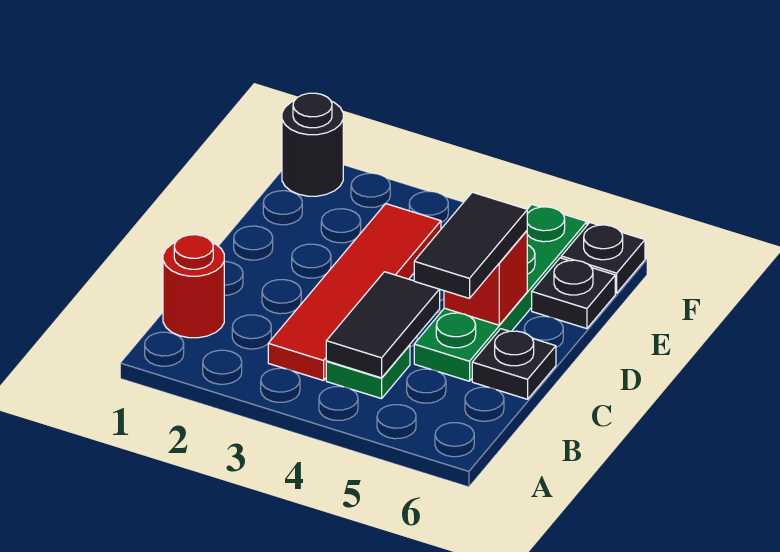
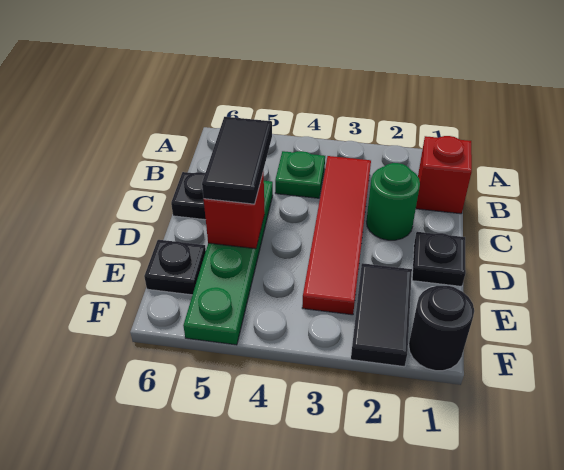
red round brick B1 level 1 -> red brick B1 level 1
black tile B4:C4 level 2 -> black tile E2:F2 level 1
none -> green round brick C2 level 1
black plate F6 level 1 -> black plate D1 level 1

